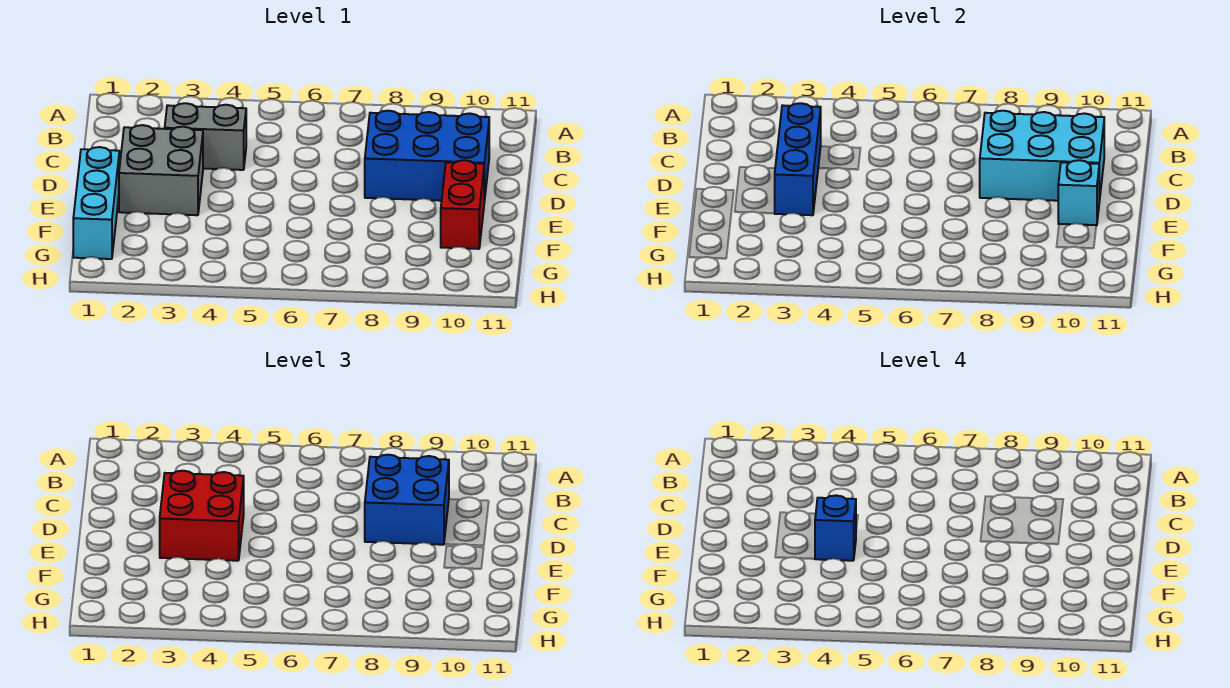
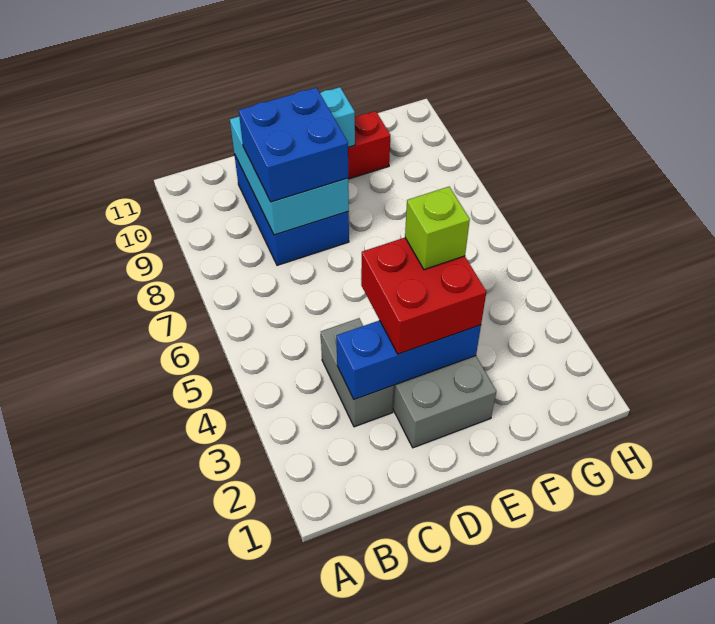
cyan brick E1:G1 level 1 -> none
blue brick E4 level 4 -> lime brick E4 level 4

